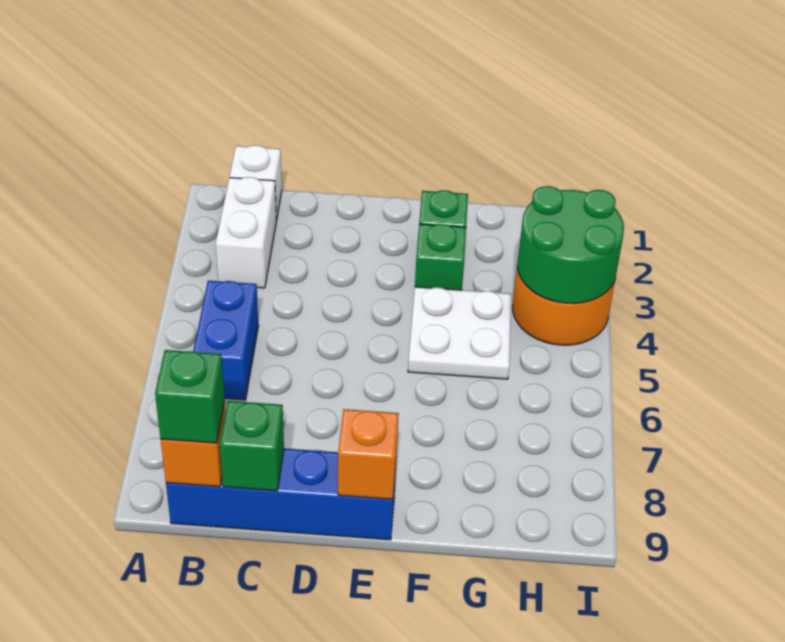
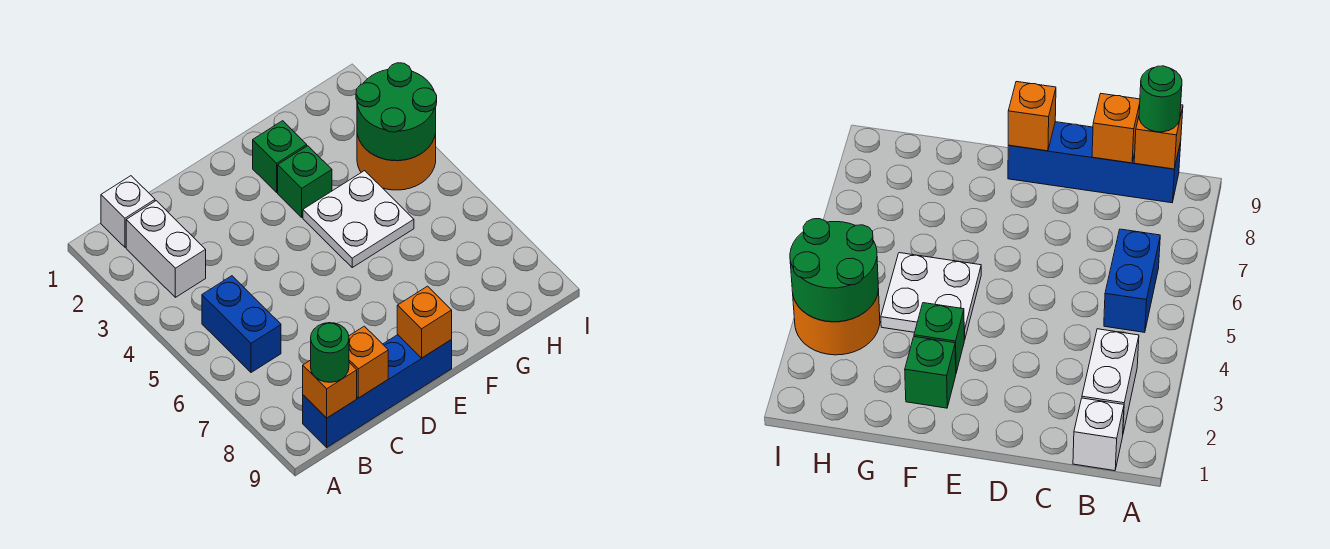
green brick B9 level 3 -> green round brick B9 level 3
green brick C9 level 2 -> orange brick C9 level 2

